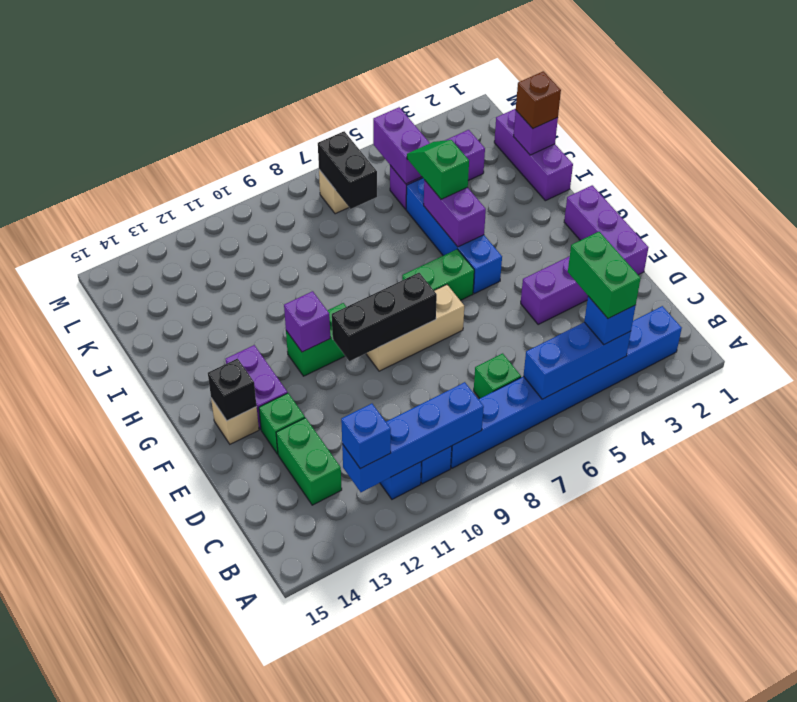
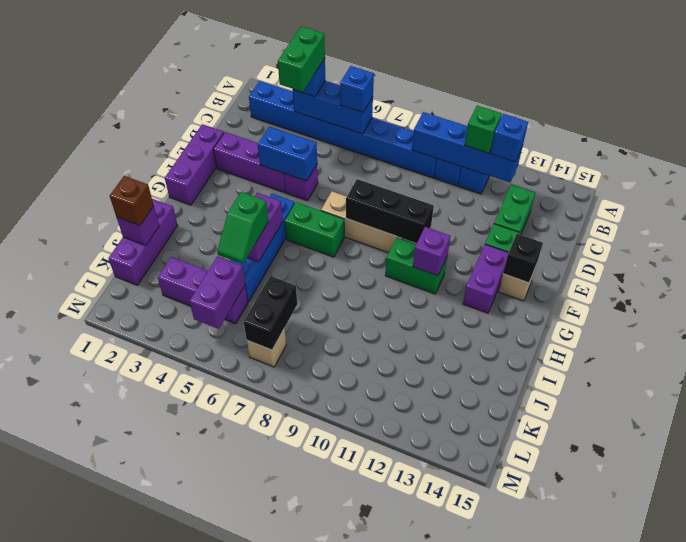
none -> blue brick B6 level 3
green brick C7 level 1 -> green brick B11 level 3
none -> blue brick E4:E5 level 2
none -> purple brick E5 level 1

